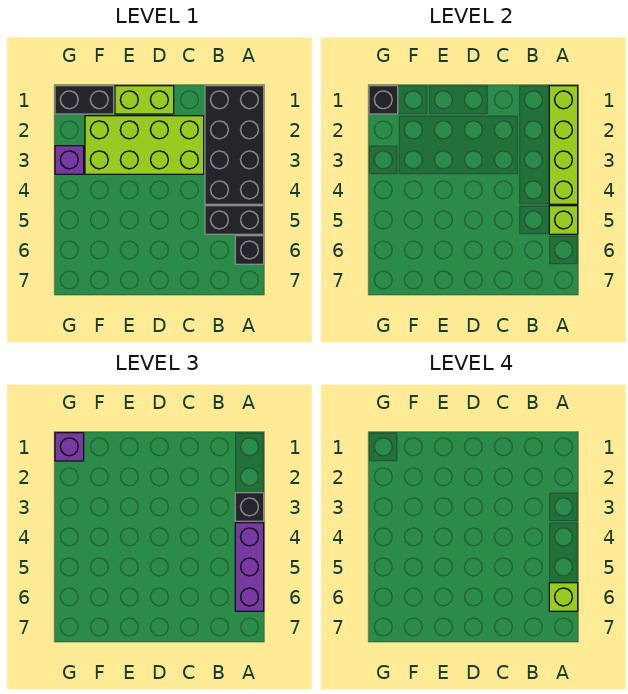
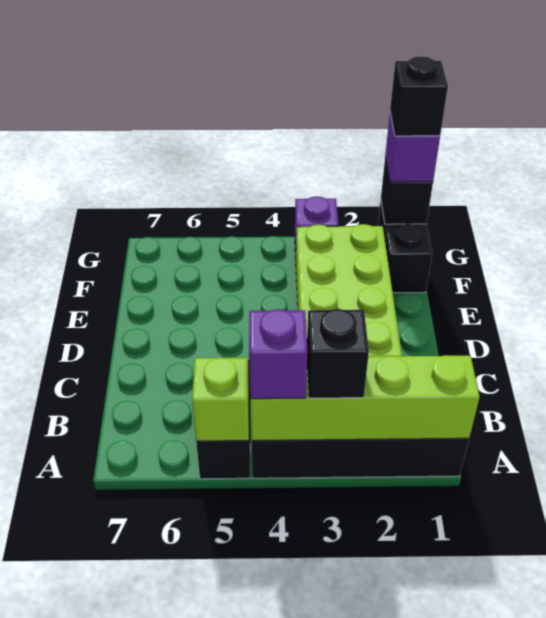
purple brick A4:A6 level 3 -> purple brick A4 level 3
black brick A6 level 1 -> black brick G1 level 4
lime brick A6 level 4 -> none
lime brick D1:E1 level 1 -> none

